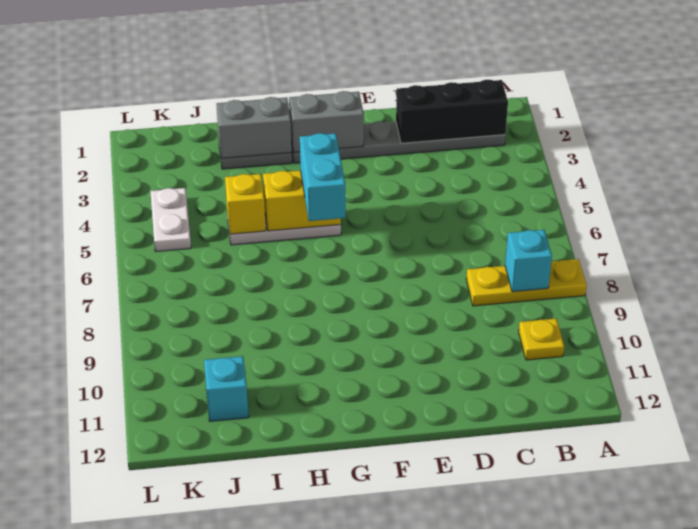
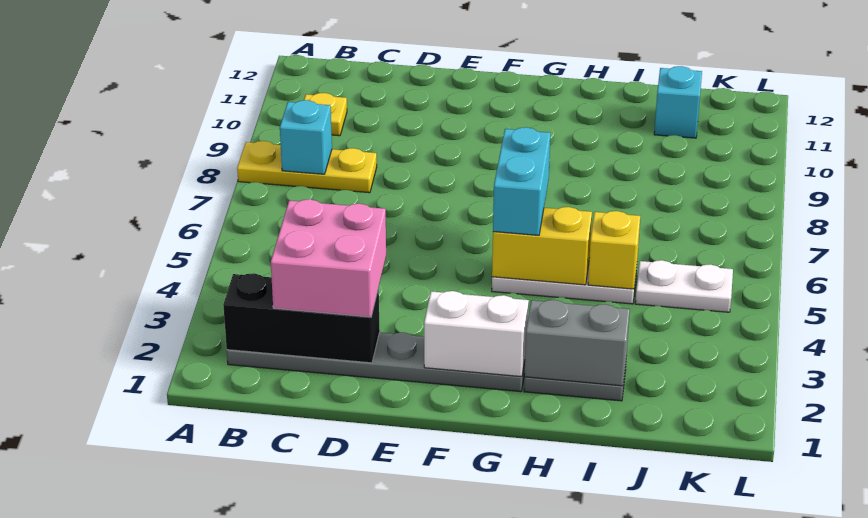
none -> pink brick C2:D3 level 3
grey brick F2:G2 level 2 -> white brick F2:G2 level 2
white plate K4:K5 level 1 -> white plate J5:K5 level 1

